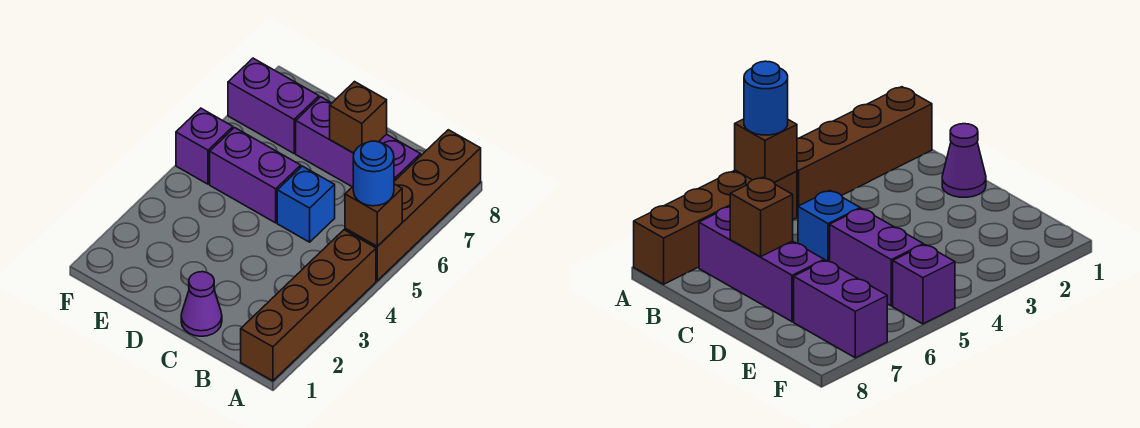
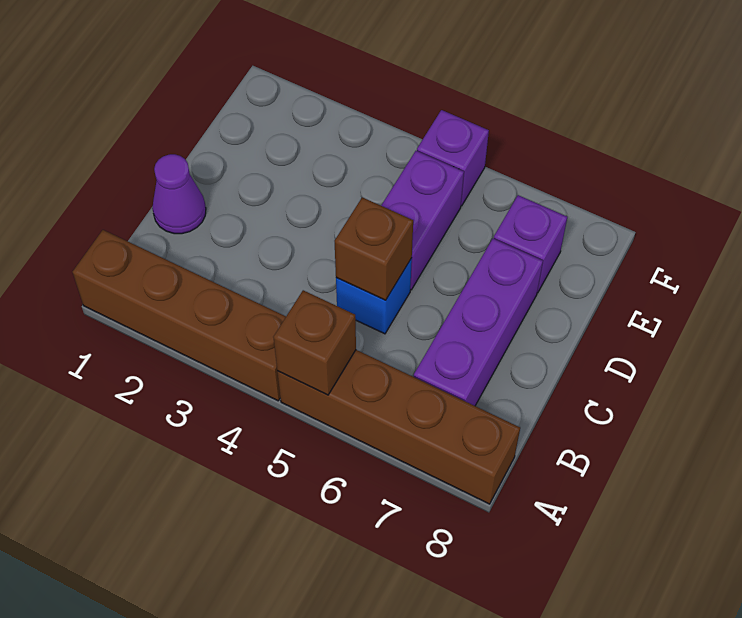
blue round brick A5 level 3 -> none
brown brick C7 level 2 -> brown brick C5 level 2
purple brick E7:F7 level 1 -> purple brick E7 level 1

